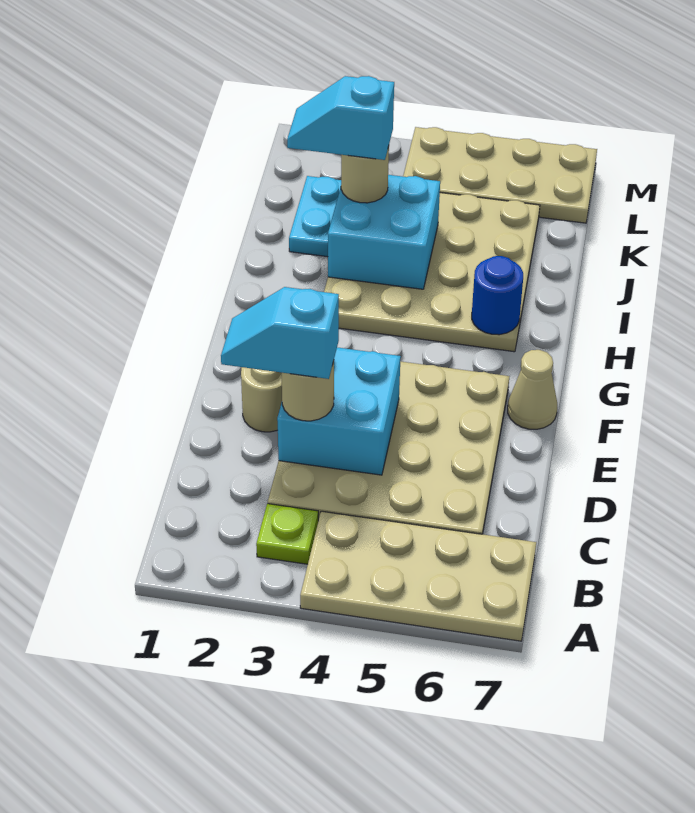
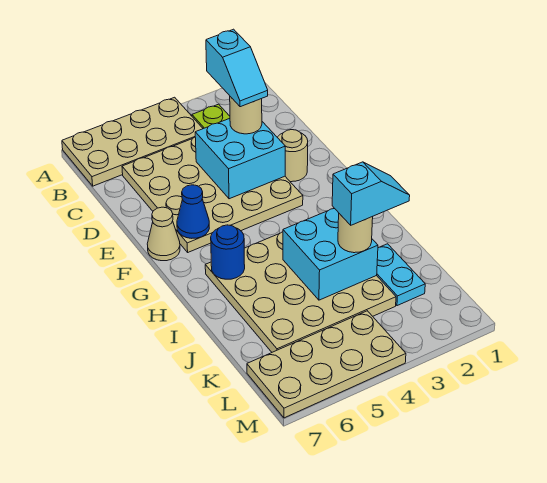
cyan slope D2:D3 level 4 top 3 -> cyan slope C3:D3 level 4 top C
none -> blue cone F6 level 2

